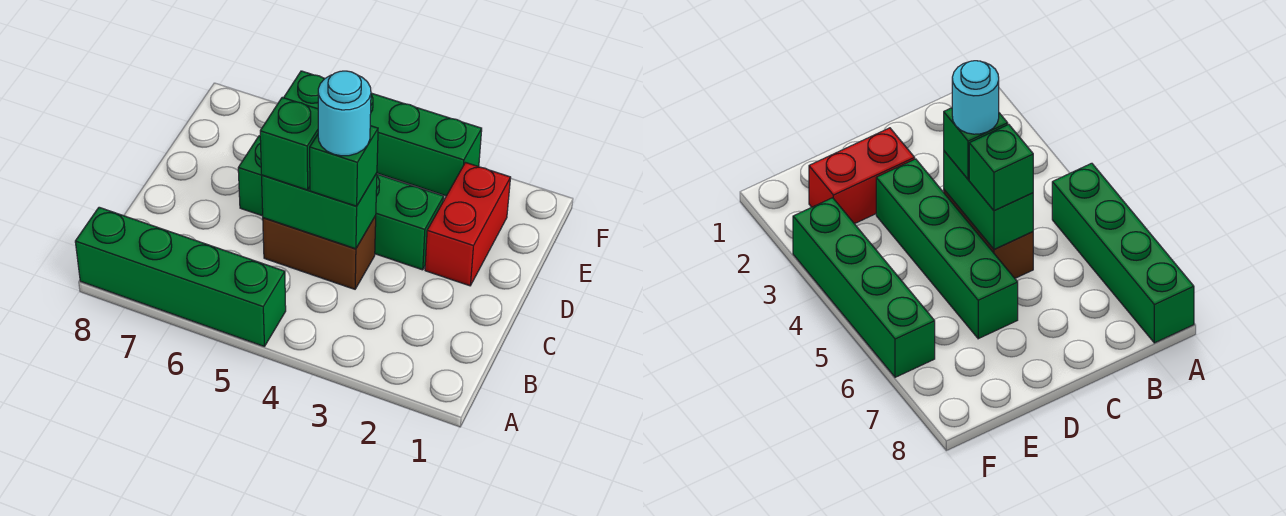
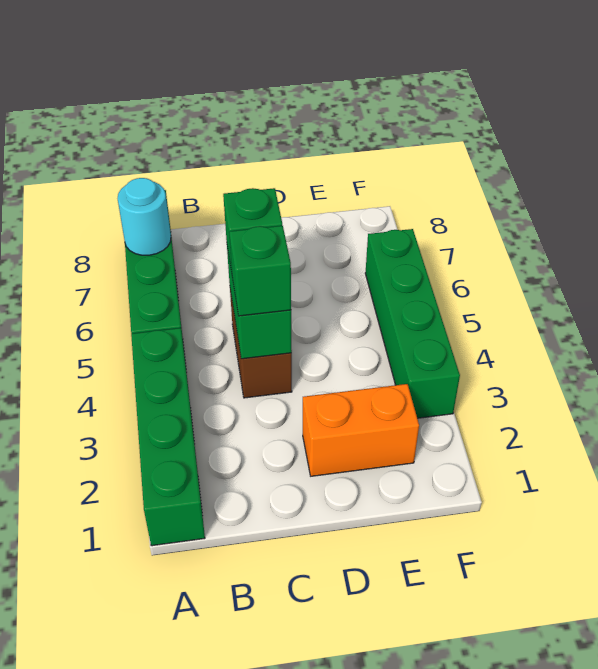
cyan round brick C4 level 4 -> cyan round brick A7 level 2
red brick D2:E2 level 1 -> orange brick D2:E2 level 1
green brick D3:D6 level 1 -> green brick A1:A4 level 1

